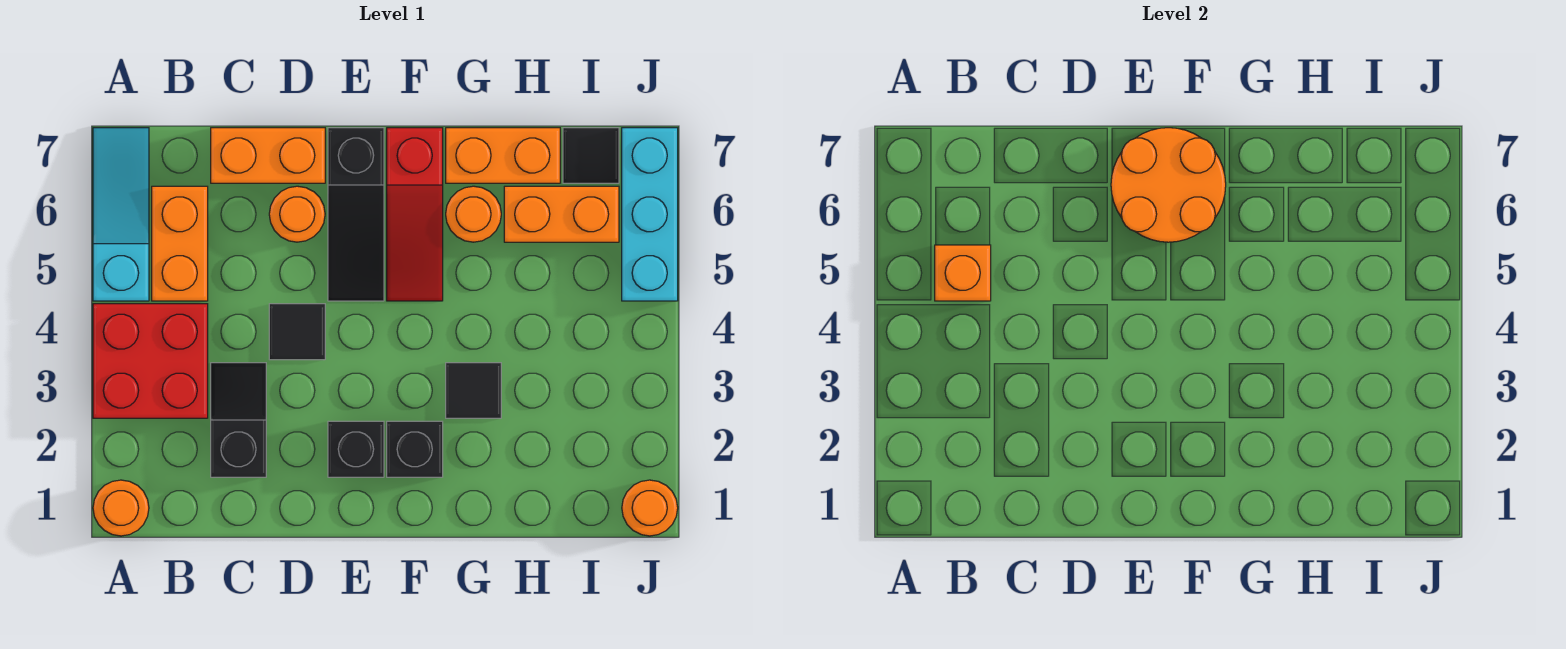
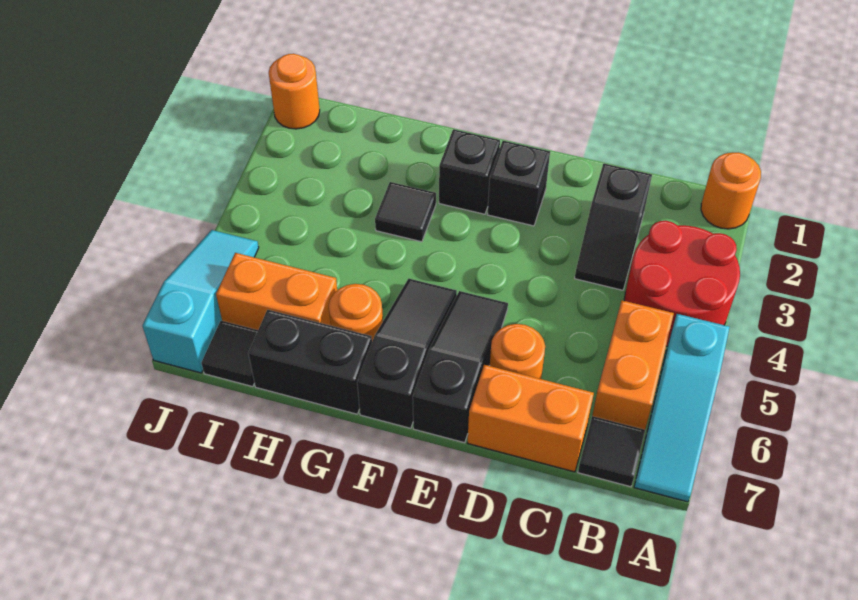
red brick A3:B4 level 1 -> red round brick A3:B4 level 1
orange brick B5 level 2 -> none
black tile D4 level 1 -> black tile B7 level 1
orange round brick E6:F7 level 2 -> none
red slope F5:F7 level 1 top 7 -> black slope F5:F7 level 1 top 7
orange brick G7:H7 level 1 -> black brick G7:H7 level 1
cyan brick J5:J7 level 1 -> cyan slope J5:J7 level 1 top 7

